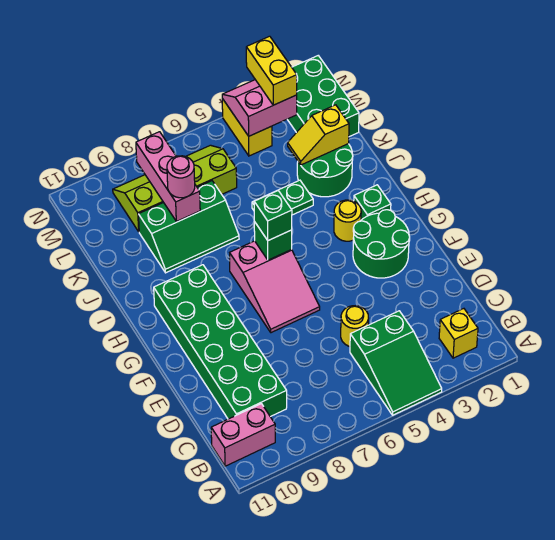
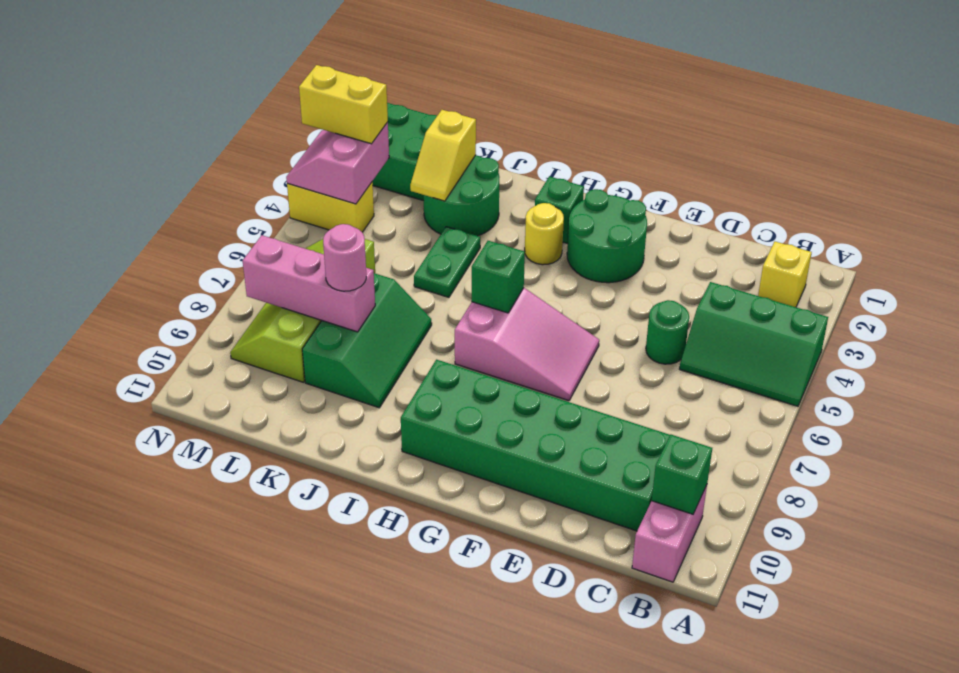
green slope A4:C5 level 1 top C -> green slope A4:C5 level 1 top 4
yellow round brick D5 level 1 -> green round brick D5 level 1
green brick H6 level 3 -> green brick B10 level 2

